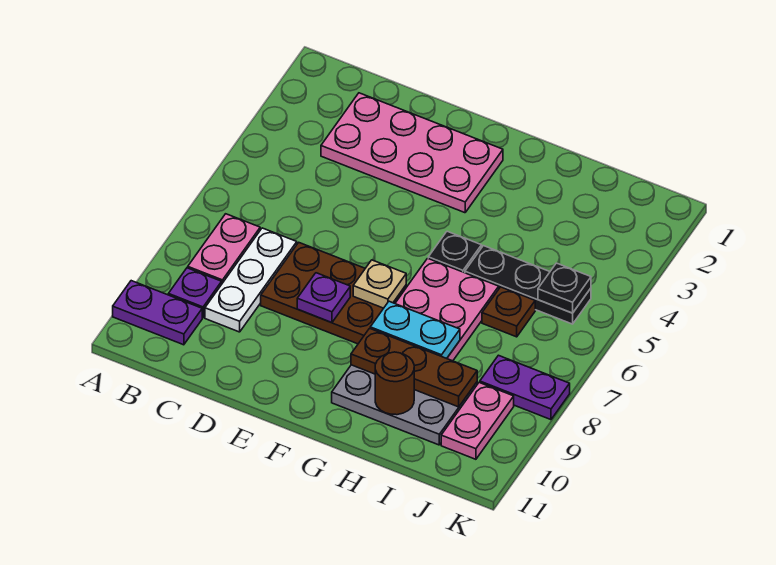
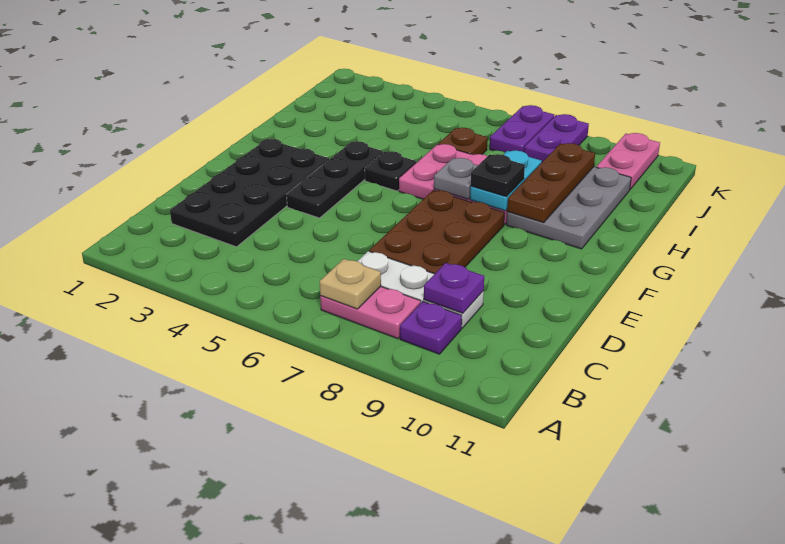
purple plate A10:B10 level 1 -> purple plate J7:K7 level 1
pink plate C2:F3 level 1 -> black plate C2:F3 level 1
purple plate E8 level 2 -> purple plate C9 level 2
tan plate F7 level 2 -> tan plate B7 level 2
none -> grey plate G7 level 2
black plate H5:J5 level 1 -> black plate E4:G4 level 1
brown round brick H10 level 2 -> none
black plate J5 level 2 -> black plate G8 level 3
pink plate J9:J10 level 1 -> pink plate J10:K10 level 1

